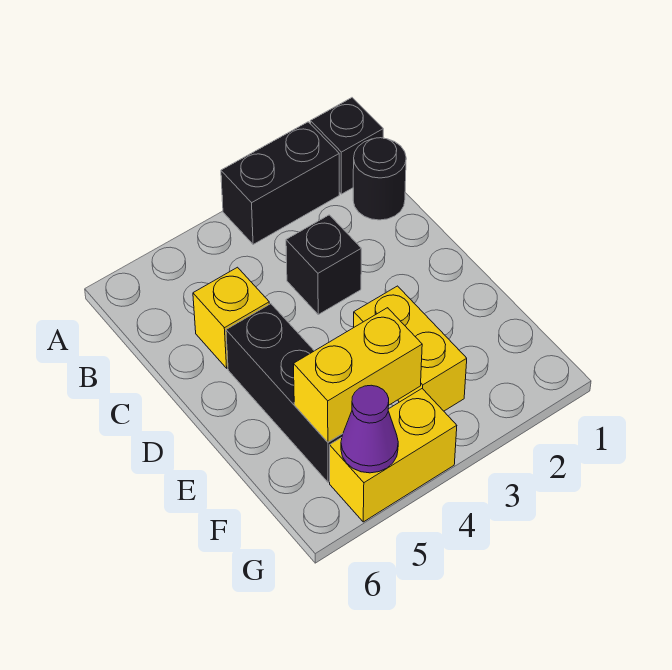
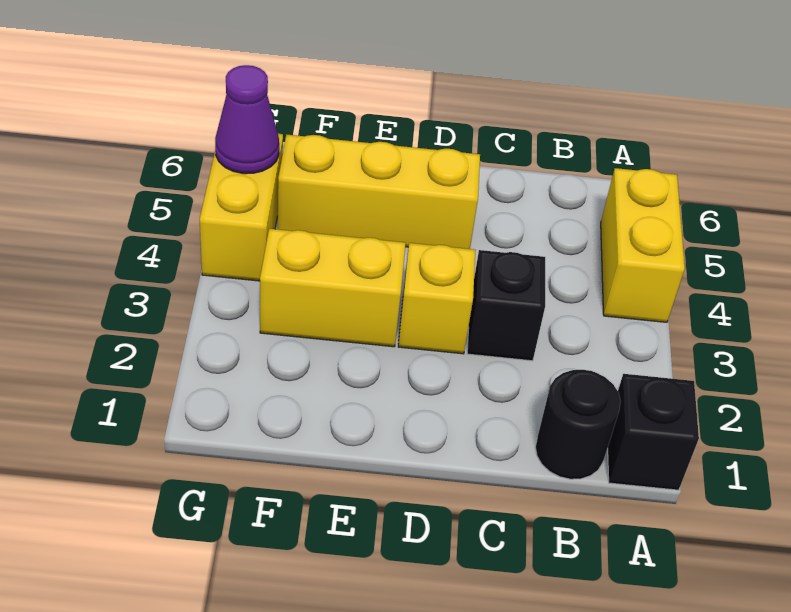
black brick A2:A3 level 1 -> none
yellow brick C5 level 1 -> yellow brick D3 level 1
black brick D5:F5 level 1 -> yellow brick D5:F5 level 1
yellow brick F4:F5 level 2 -> yellow brick A4:A5 level 1

